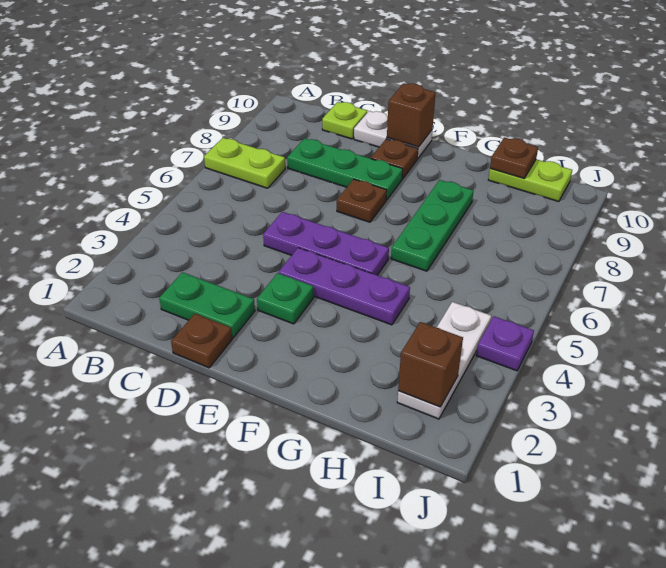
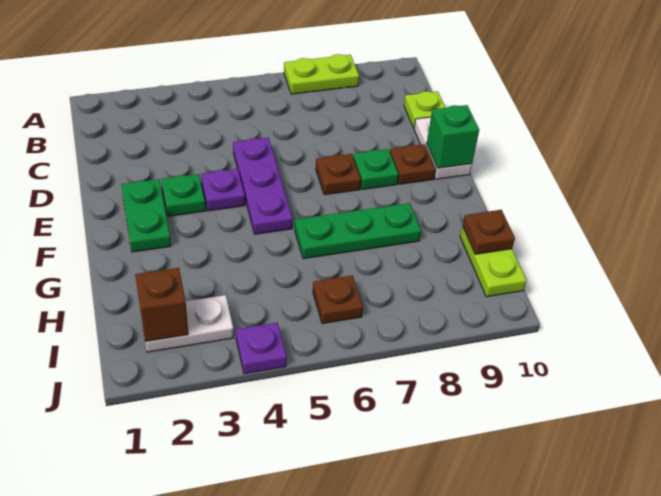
lime plate A7:B7 level 1 -> lime plate A7:A8 level 1
green plate C2:D2 level 1 -> green plate E2:F2 level 1
green plate C8:E8 level 1 -> green plate E8 level 1
brown plate D1 level 1 -> brown plate I6 level 1
purple plate E4:G4 level 1 -> purple plate E4 level 1
brown brick E10 level 2 -> green brick E10 level 2
white plate I2:I4 level 1 -> white plate I2:I3 level 1

